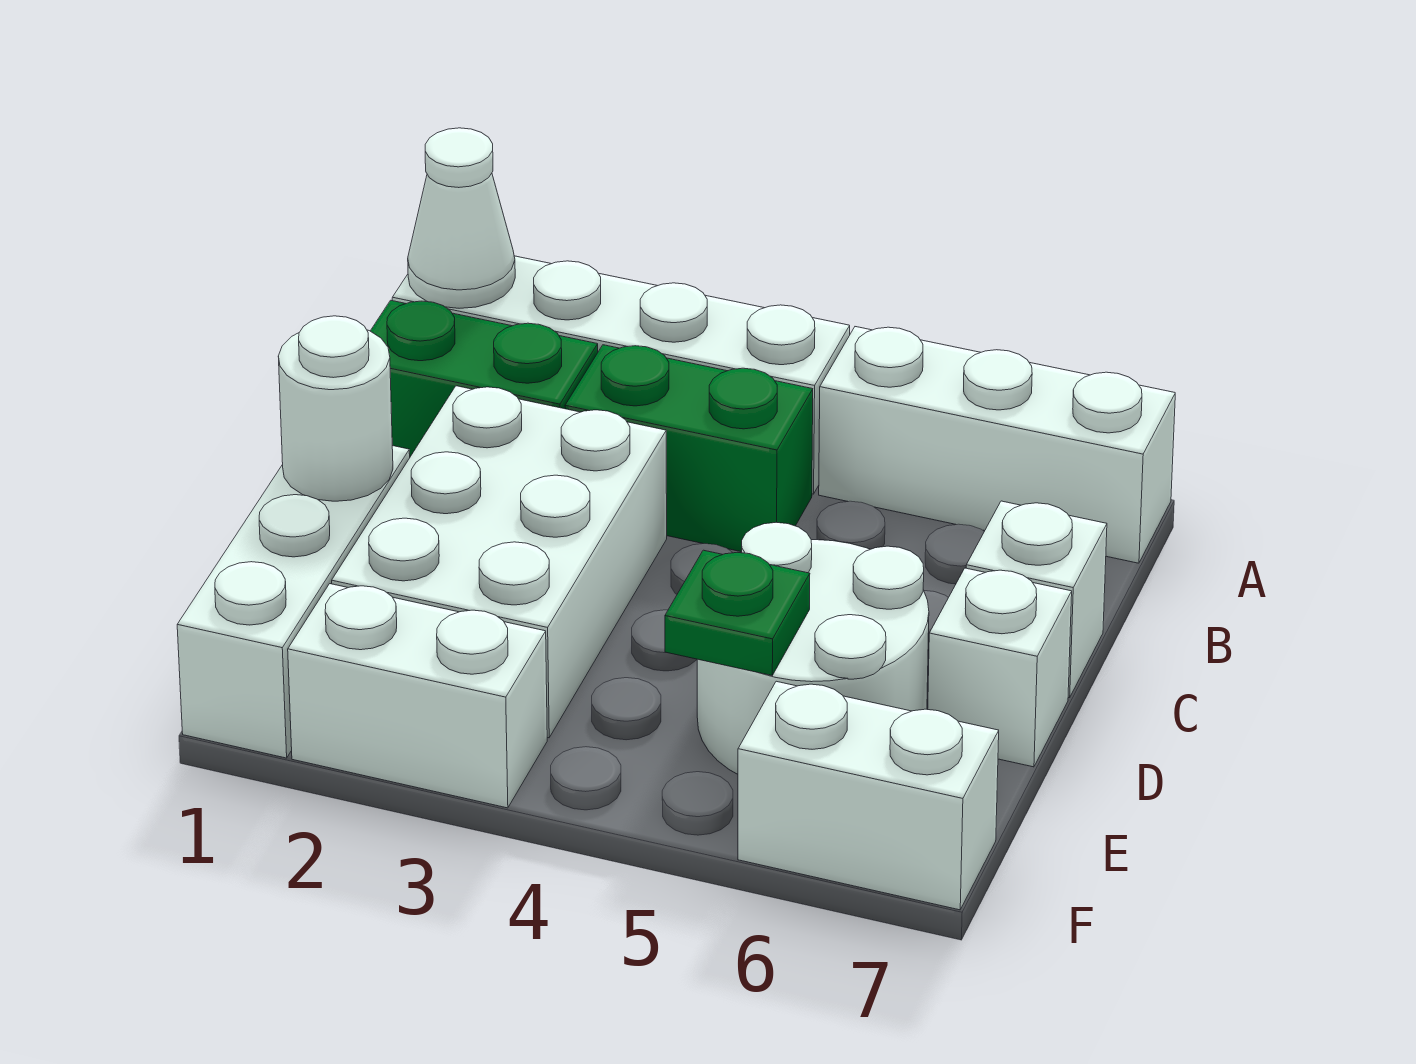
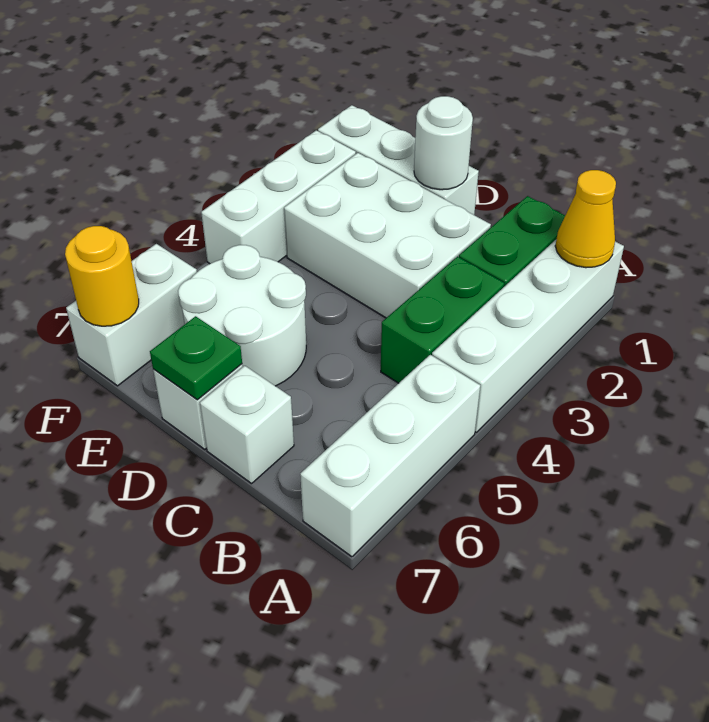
white cone A1 level 2 -> yellow cone A1 level 2
green plate E5 level 2 -> green plate D7 level 2
white brick F2:F3 level 1 -> white brick F2:F4 level 1
none -> yellow round brick F7 level 2

